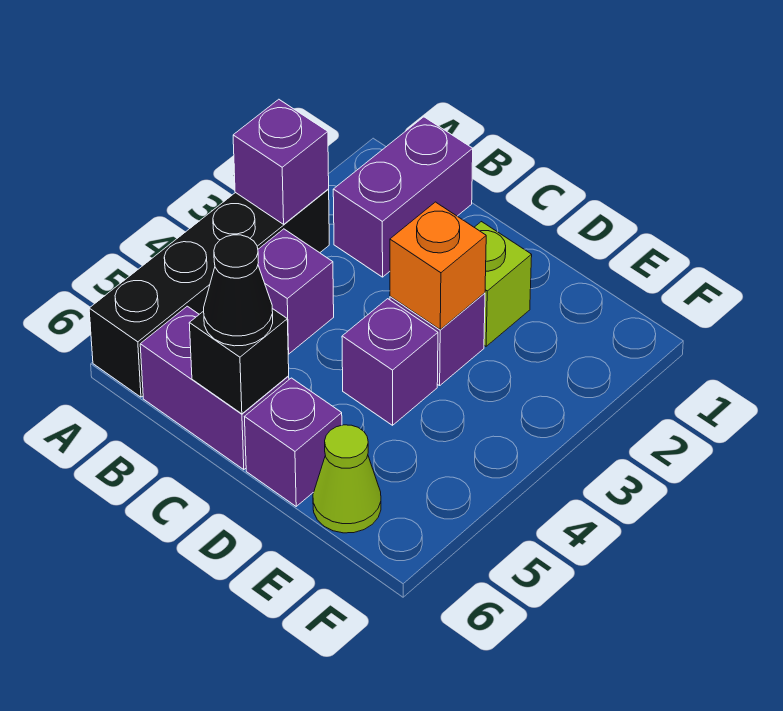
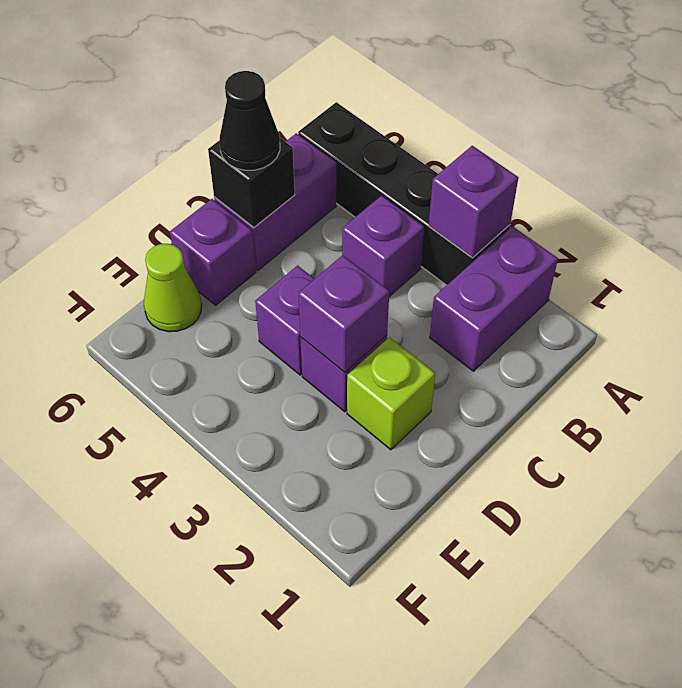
purple brick B1:B2 level 1 -> purple brick A2:B2 level 1
orange brick D3 level 2 -> purple brick D3 level 2

